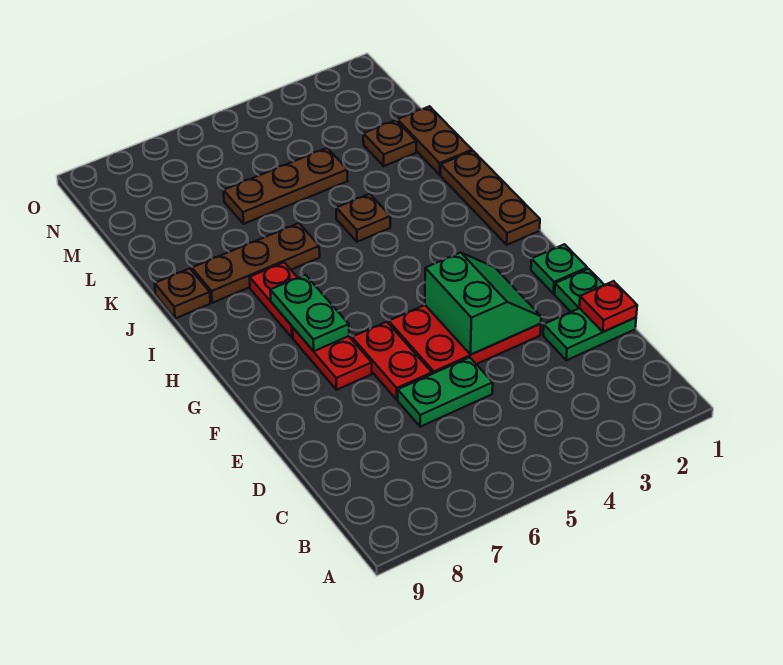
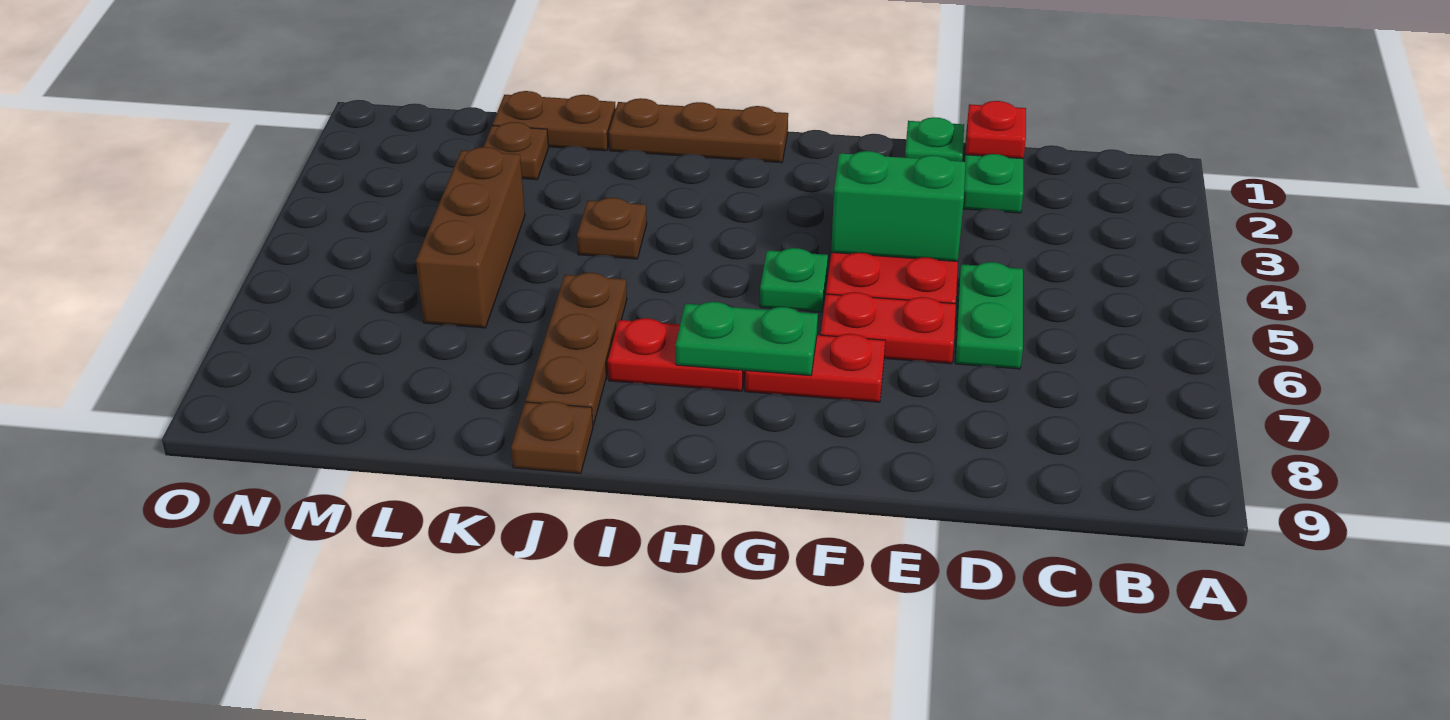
green plate F1 level 1 -> green plate G5 level 1
brown plate L4:L6 level 1 -> brown brick L4:L6 level 1

